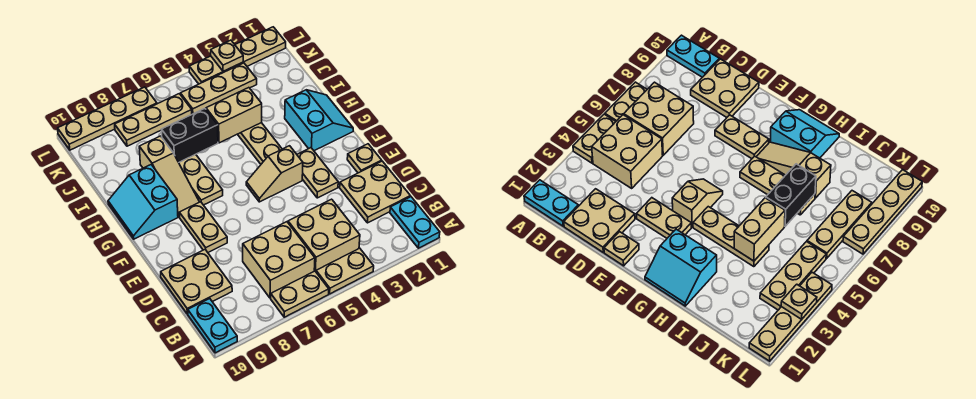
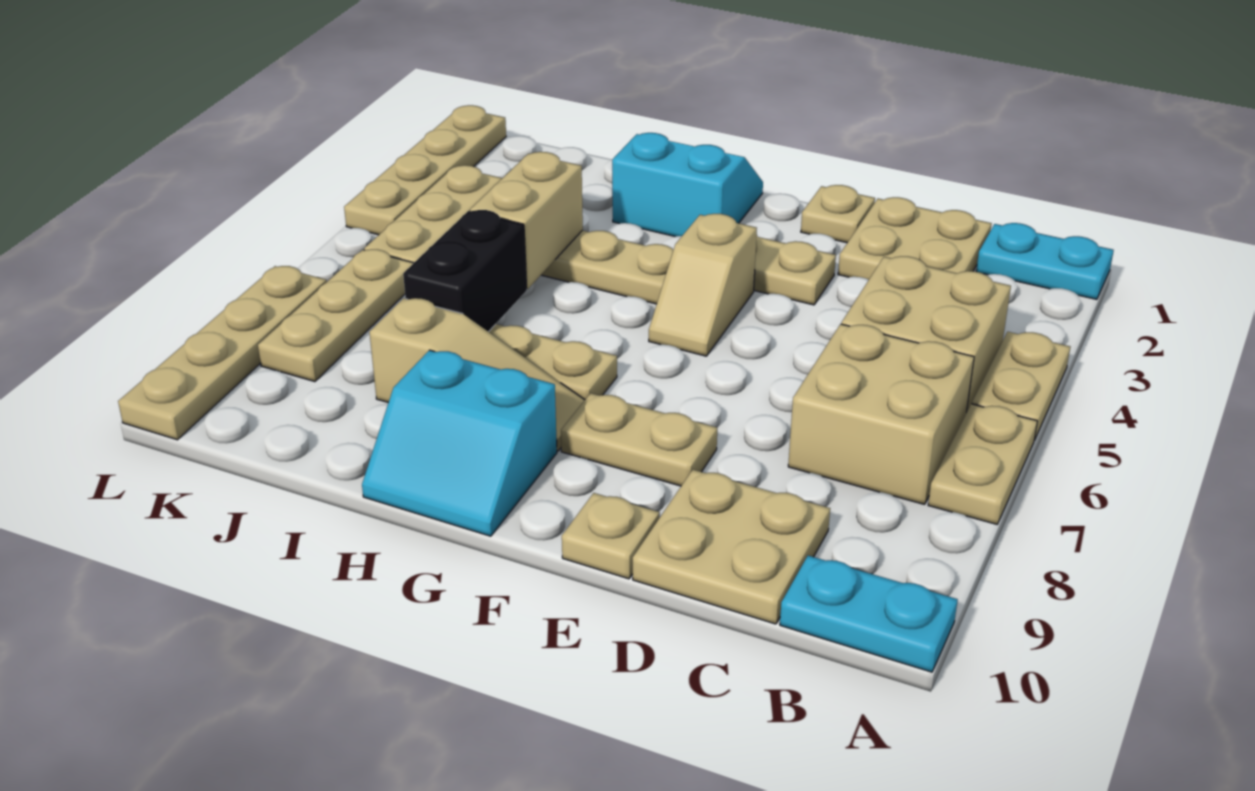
tan plate L3 level 2 -> tan plate E10 level 1

